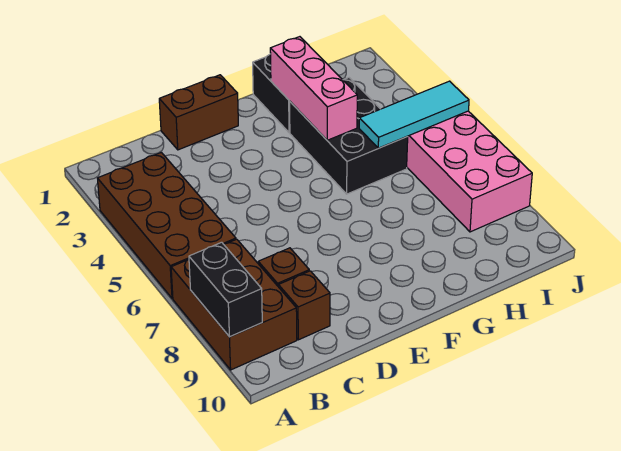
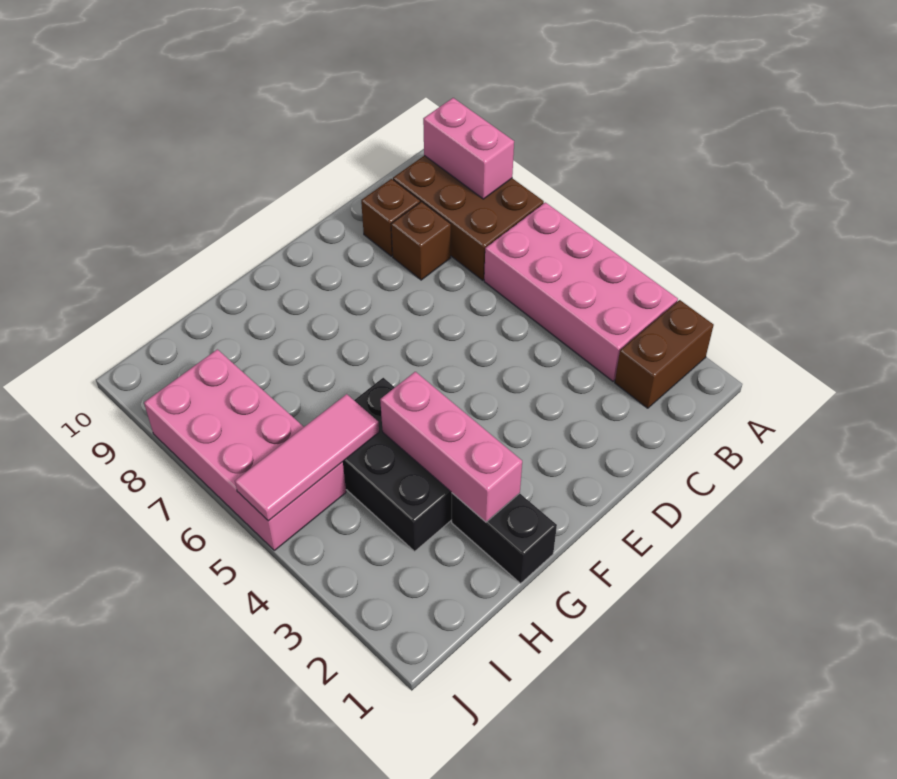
brown brick A3:B6 level 1 -> pink brick A3:B6 level 1
black brick A8:A9 level 2 -> pink brick A8:A9 level 2
brown brick D1:E1 level 1 -> brown brick A2:B2 level 1
cyan tile H5:J5 level 2 -> pink tile H5:J5 level 2

